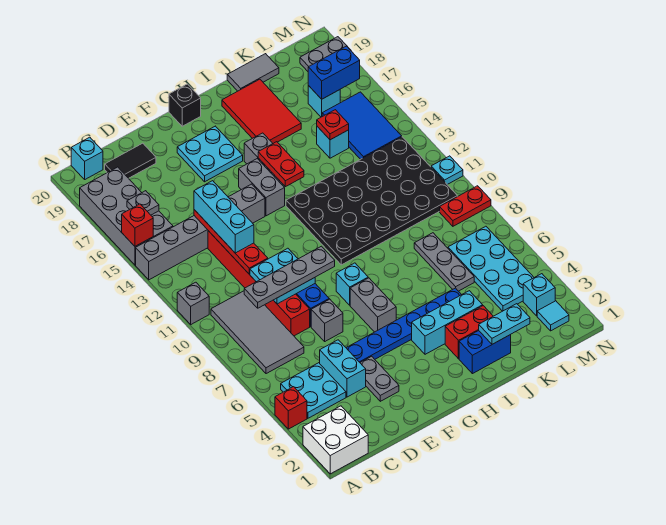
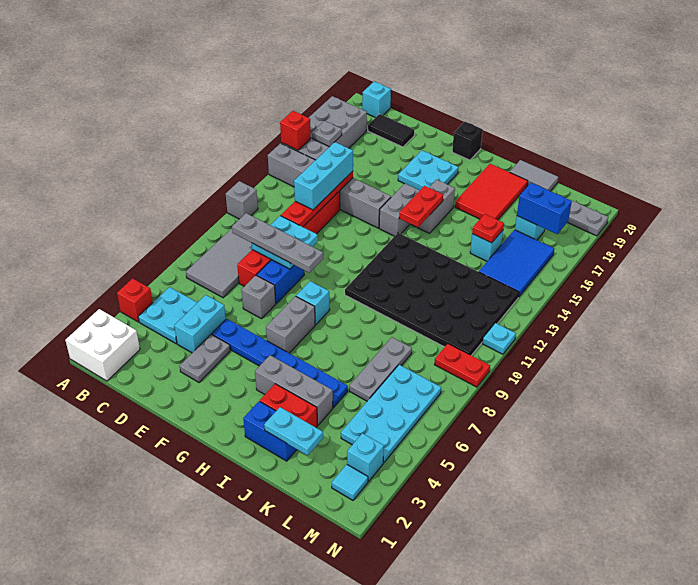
cyan brick H4:J4 level 1 -> grey brick H4:J4 level 1

